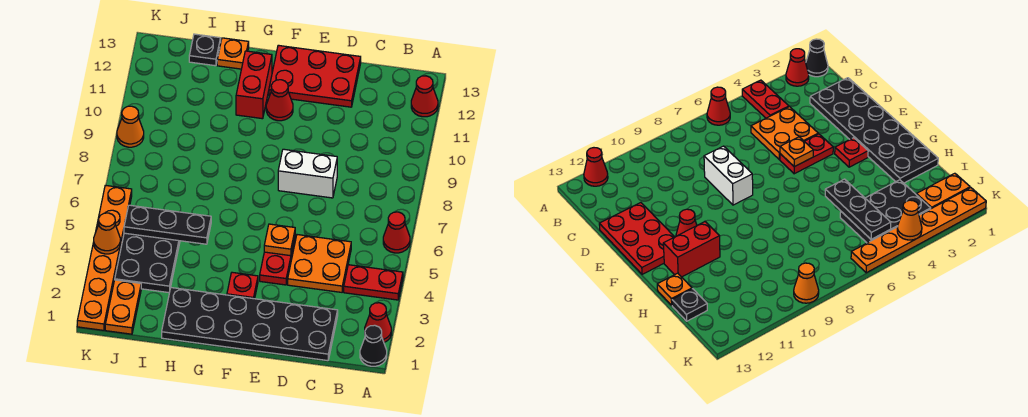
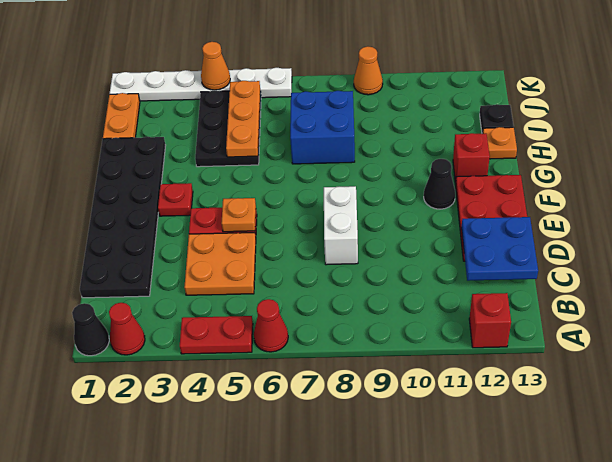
red plate A4:B4 level 1 -> red plate A4:A5 level 1
red cone A12 level 1 -> red brick A12 level 1
none -> blue plate C12:D13 level 2
red cone F11 level 1 -> black cone F11 level 1
red brick G11:G12 level 1 -> red brick G12 level 1
black plate H5:J5 level 2 -> orange plate H5:J5 level 2
none -> blue brick H7:I8 level 1
black plate I3:J5 level 1 -> black plate H4:J5 level 1
orange plate J1:J2 level 1 -> orange plate I1:J1 level 1
orange plate K1:K6 level 1 -> white plate K1:K6 level 1

